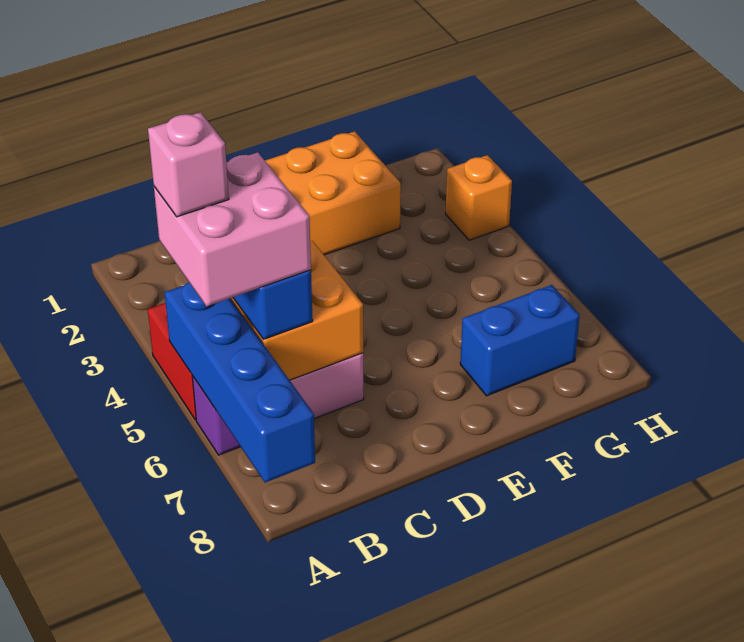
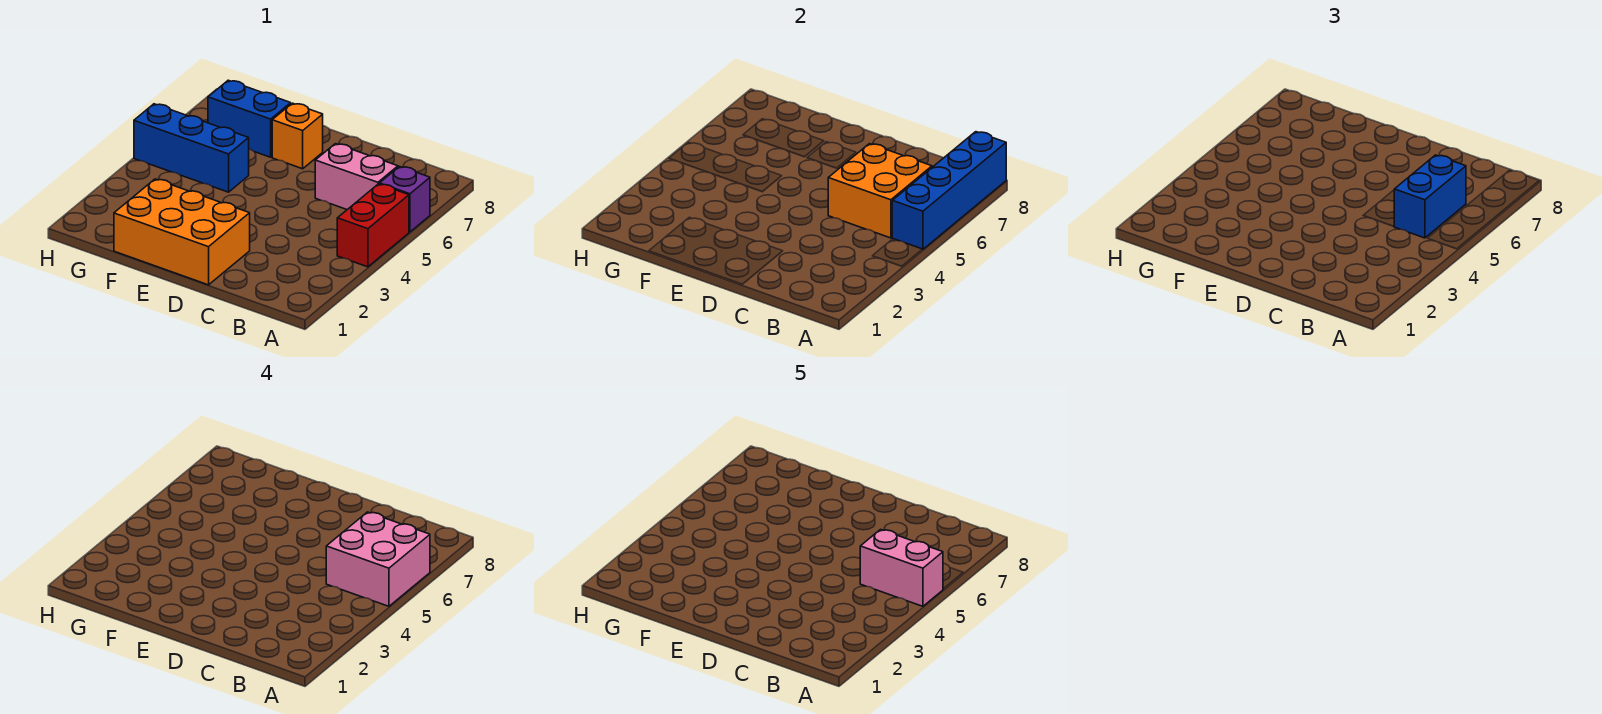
pink brick A5 level 5 -> pink brick A5:B5 level 5
none -> blue brick F5:H5 level 1
orange brick H3 level 1 -> orange brick E7 level 1

